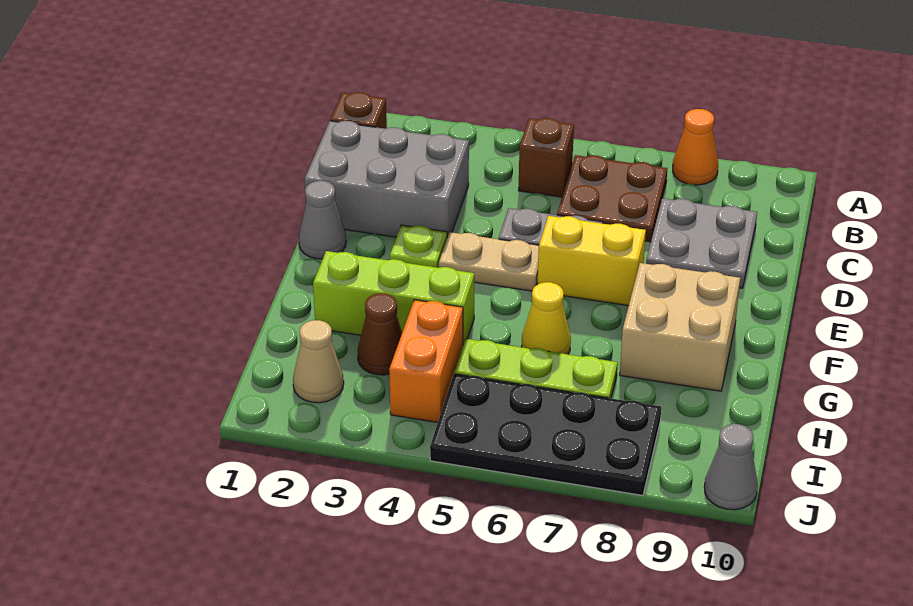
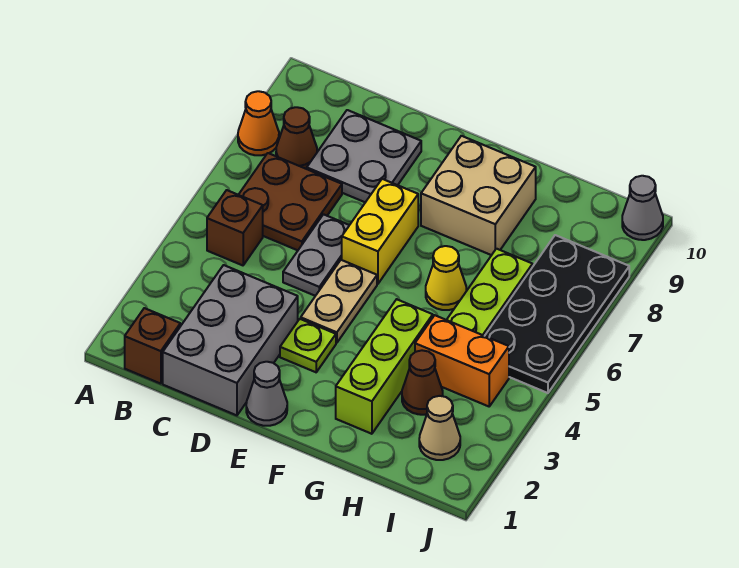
none -> brown cone B8 level 1

